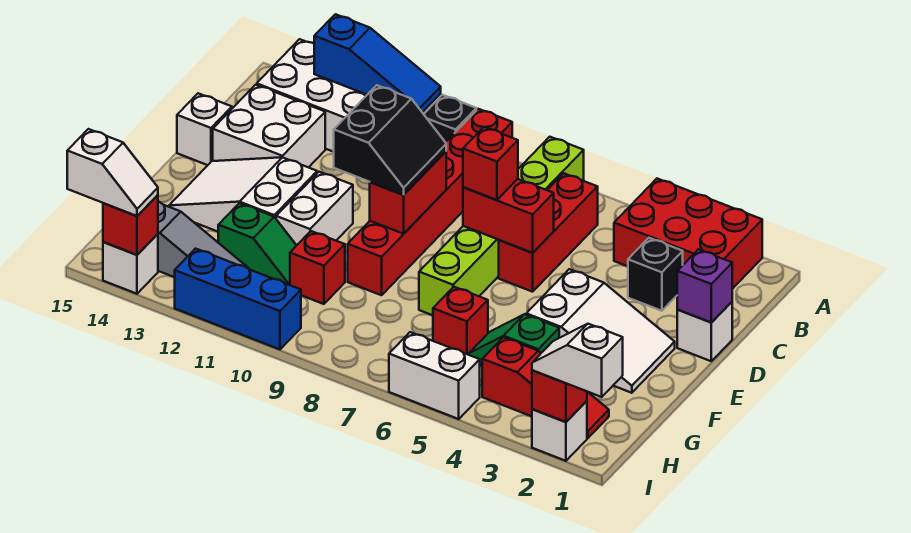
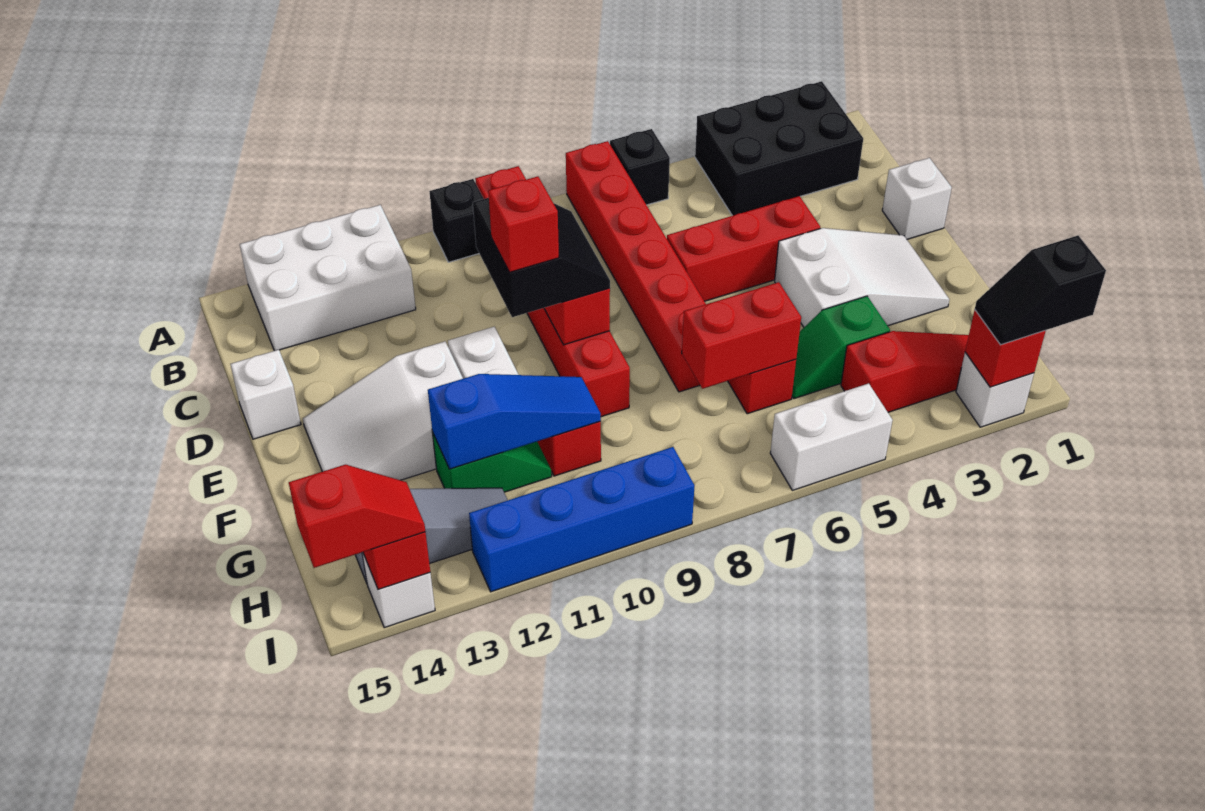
red brick A2:B4 level 1 -> black brick A2:B4 level 1
lime brick A7:F7 level 1 -> red brick A7:F7 level 1
blue slope A11:A13 level 2 top 13 -> blue slope G10:G12 level 2 top 12
red brick B6:D6 level 1 -> red brick D4:D6 level 1
black brick C3 level 1 -> black brick A6 level 1
white brick C13:D14 level 1 -> none
purple brick D1 level 2 -> none
red brick D6:D7 level 2 -> red brick G6:G7 level 2
red brick D7 level 3 -> red brick E10 level 4
white slope I1:I2 level 3 top 1 -> black slope I1:I2 level 3 top 1
blue brick I10:I12 level 1 -> blue brick I9:I12 level 1
white slope I14:I15 level 3 top 15 -> red slope I14:I15 level 3 top 15

